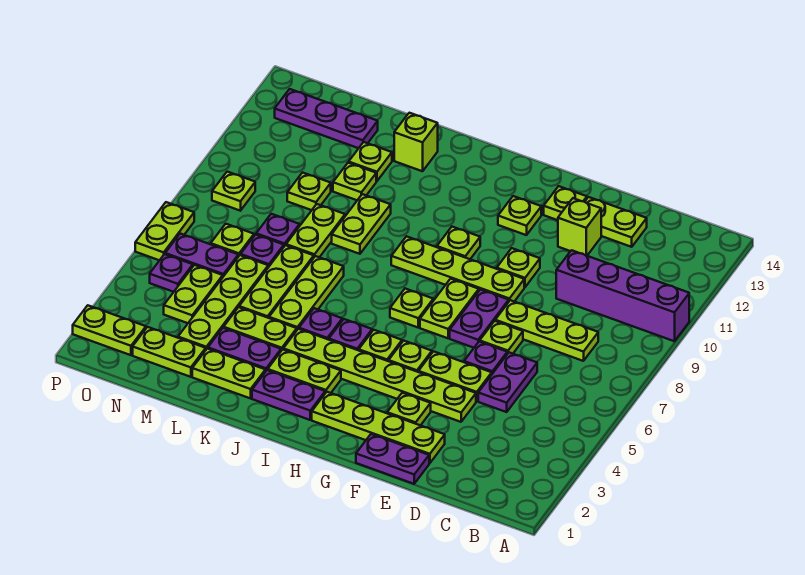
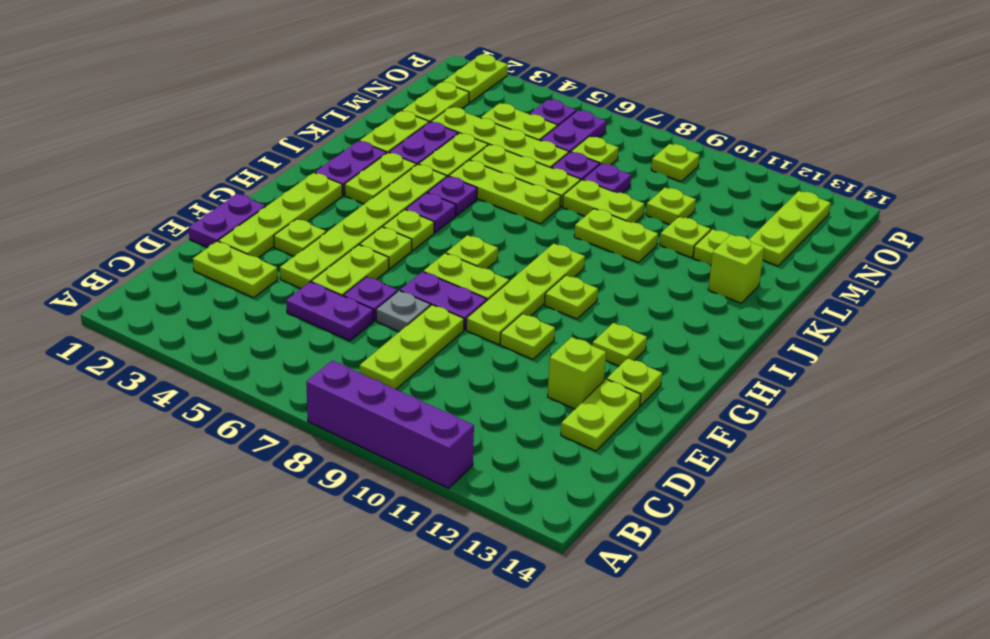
purple brick A10:D10 level 1 -> purple brick A8:A11 level 1
lime plate E7 level 1 -> grey plate E7 level 1
purple plate M13:O13 level 1 -> lime plate M13:O13 level 1
lime plate P6:P7 level 1 -> lime plate D2:D3 level 1

